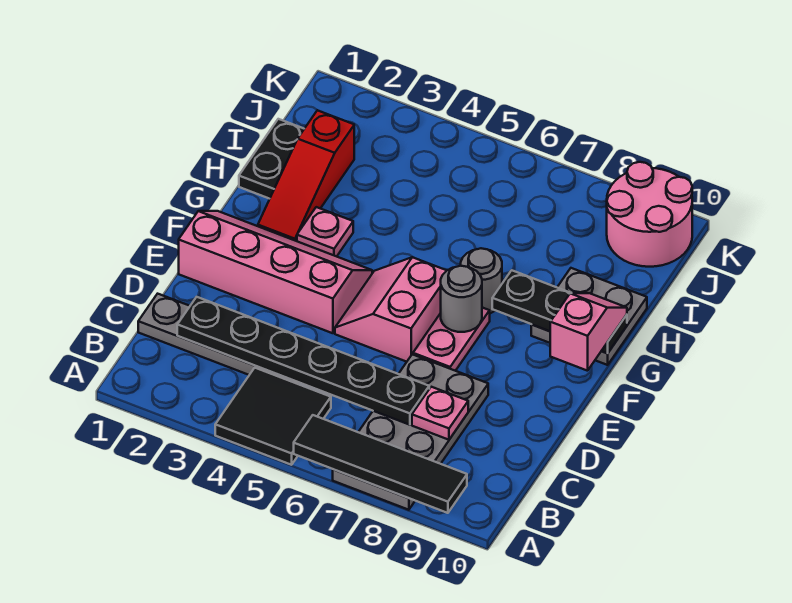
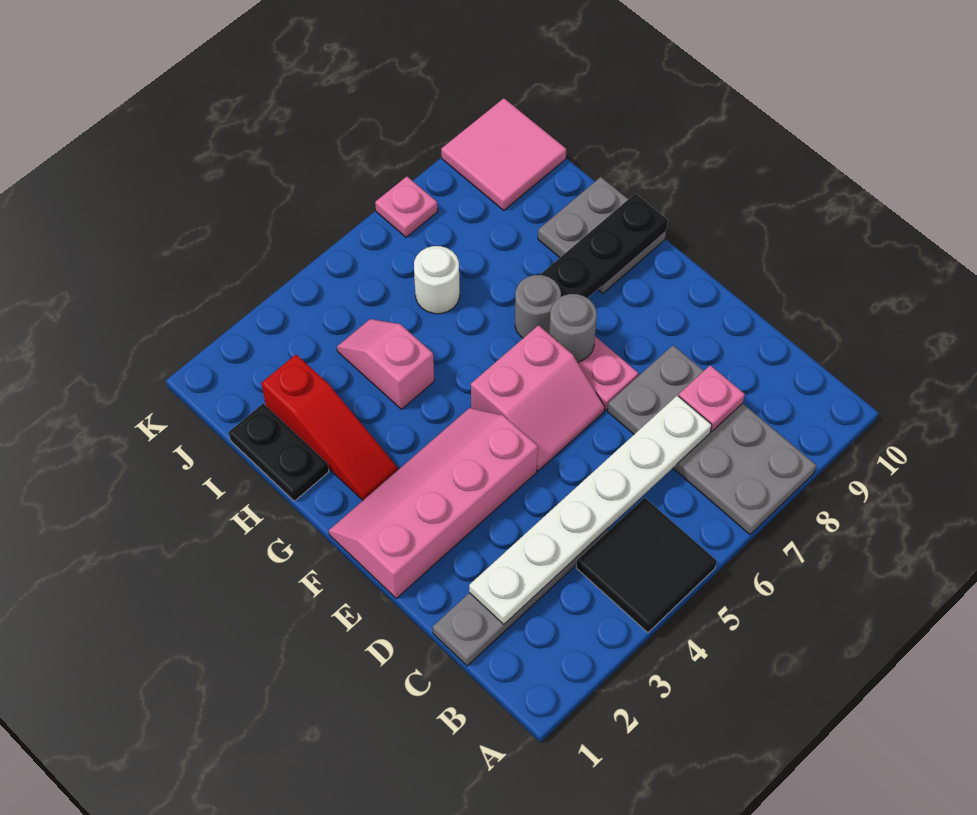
black tile A6:A9 level 2 -> none
black plate C2:C7 level 2 -> white plate C2:C7 level 2
pink slope E5:F6 level 1 top 6 -> pink slope E5:F6 level 1 top F
pink slope F10:G10 level 3 top F -> pink slope H4:I4 level 1 top H
pink plate G3 level 1 -> pink plate K7 level 1
none -> white round brick I6 level 1
pink round brick J9:K10 level 1 -> pink tile J9:K10 level 1

